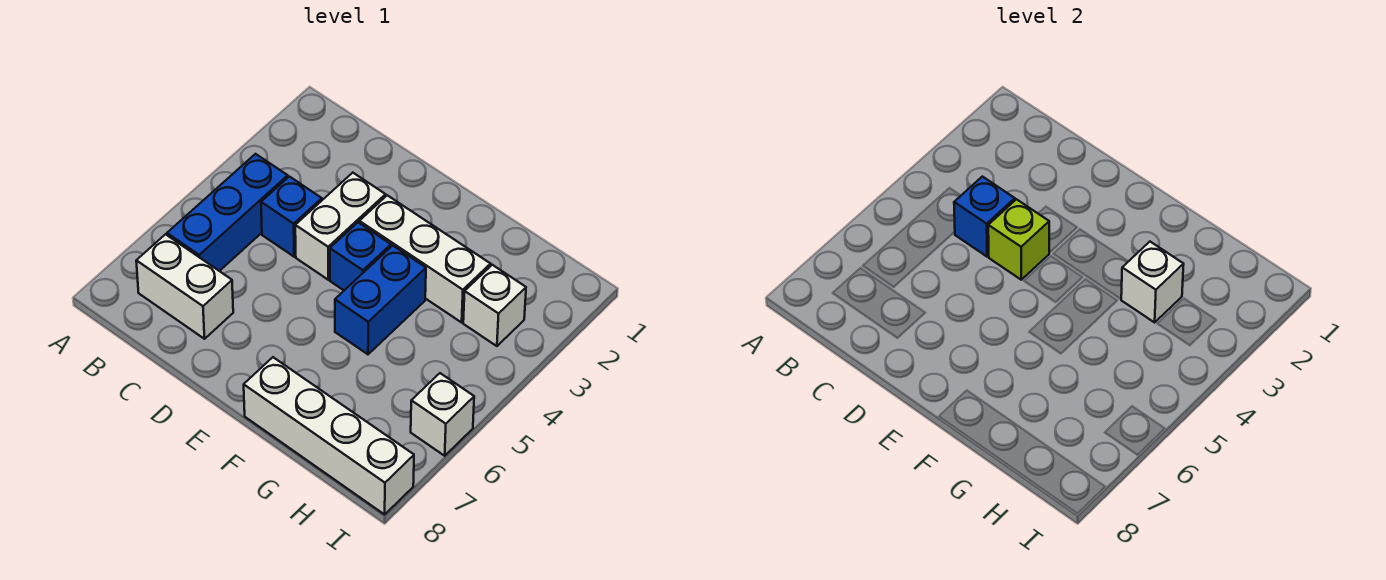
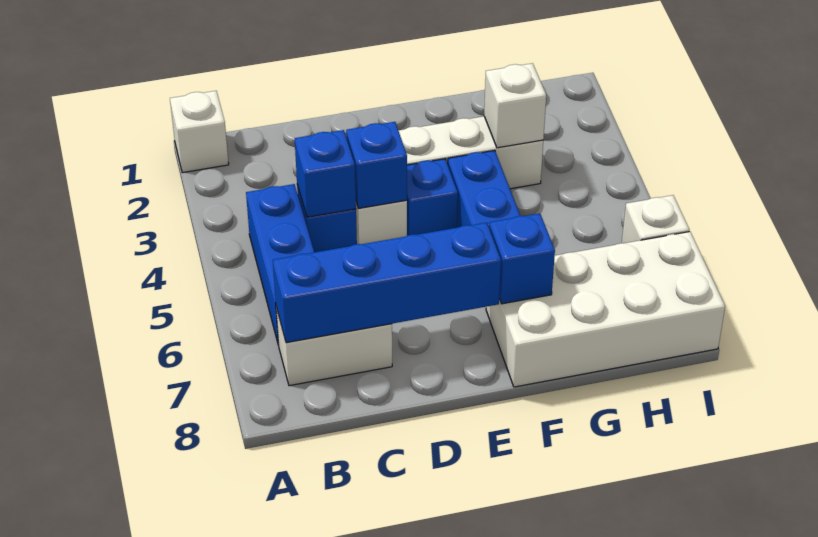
none -> blue brick B7:E7 level 2
lime brick D4 level 2 -> blue brick D4 level 2
none -> blue brick F7 level 2
white brick F8:I8 level 1 -> white brick F7:I8 level 1
white brick H3 level 1 -> white brick A1 level 1

